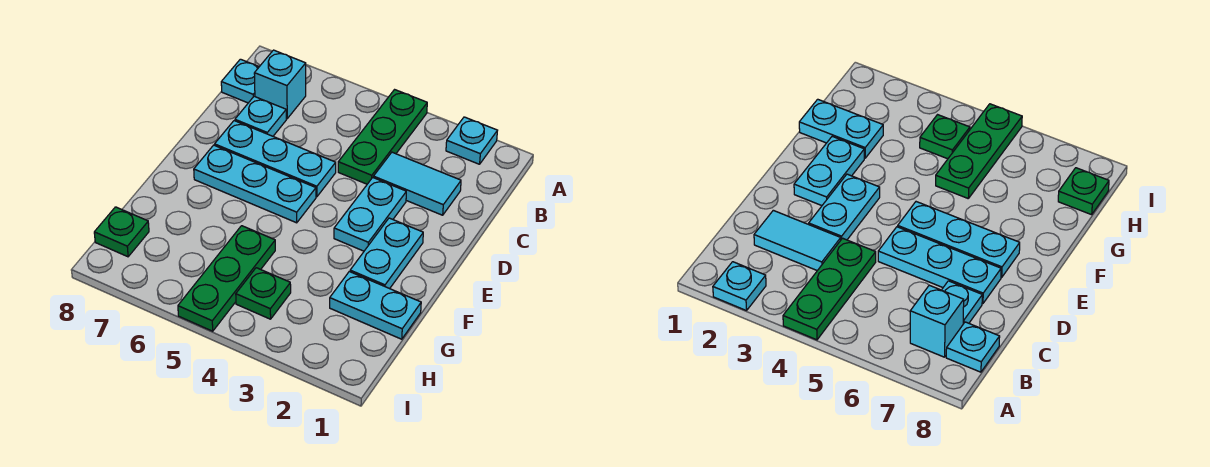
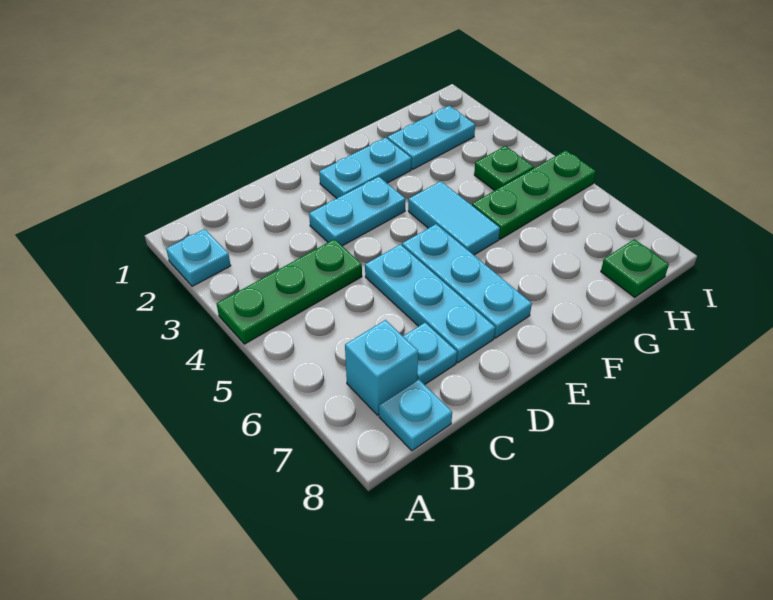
cyan tile C2:C3 level 1 -> cyan tile F4:F5 level 1
cyan plate G1:G2 level 1 -> cyan plate G2:H2 level 1

